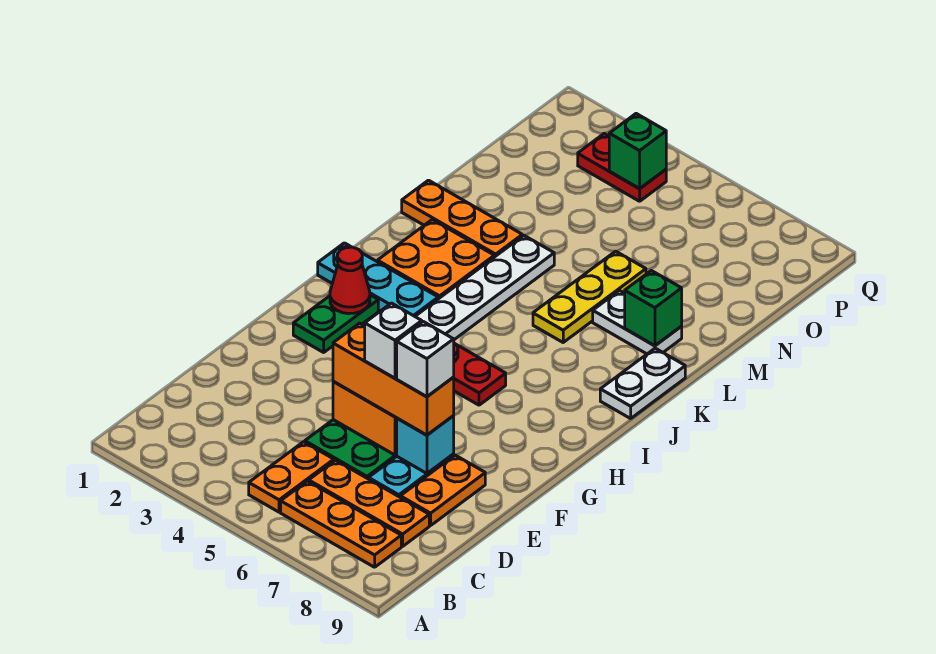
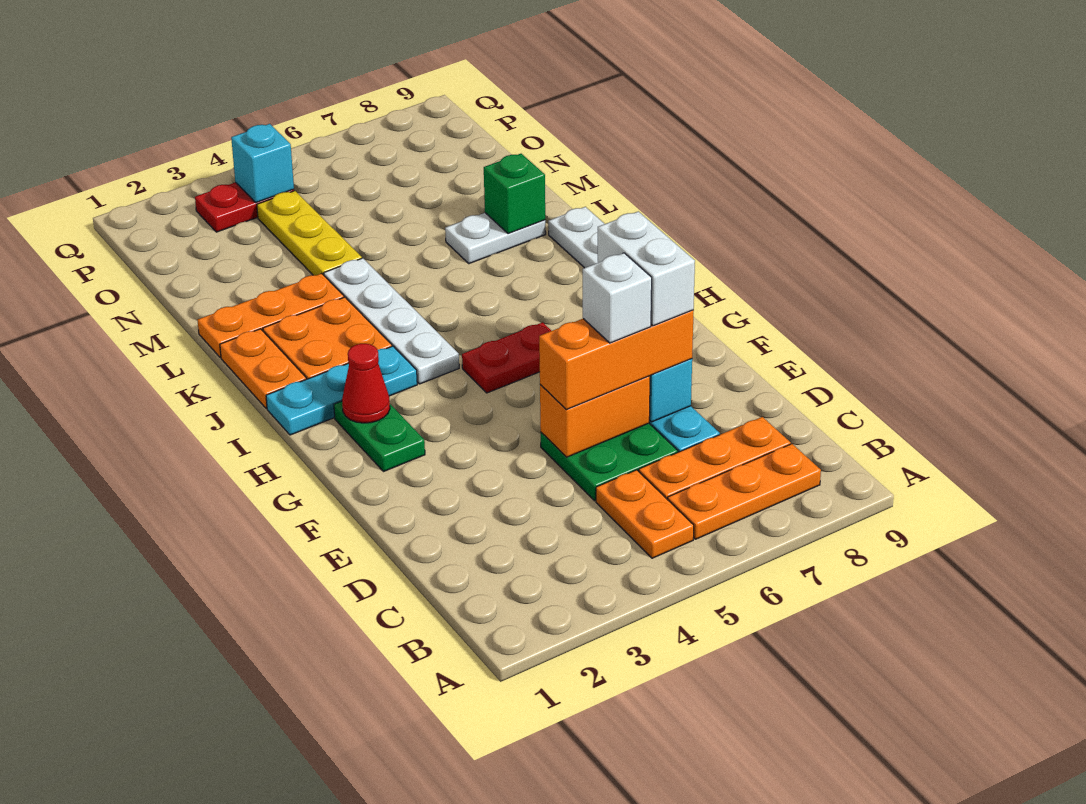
orange plate D8:E8 level 1 -> orange plate J1:K1 level 1
white brick E7 level 4 -> white brick E7:F7 level 4
yellow plate K6:M6 level 1 -> yellow plate M4:O4 level 1
green brick P4 level 2 -> cyan brick P4 level 2

